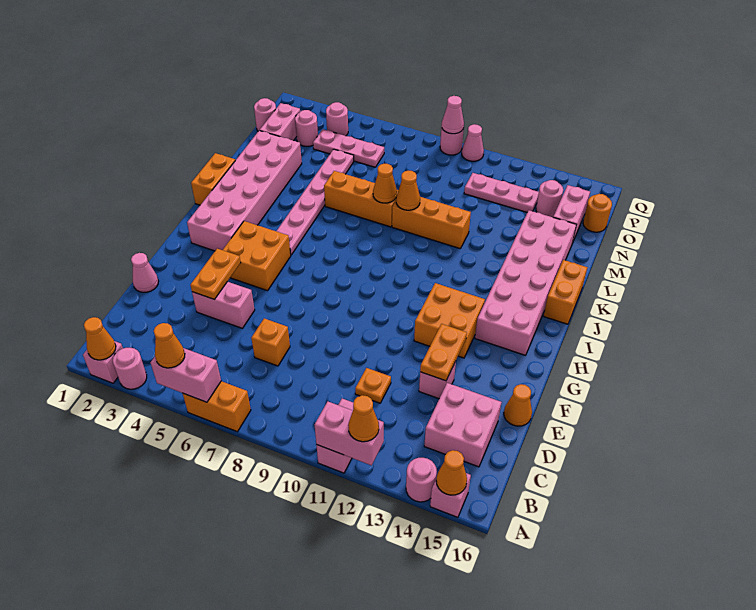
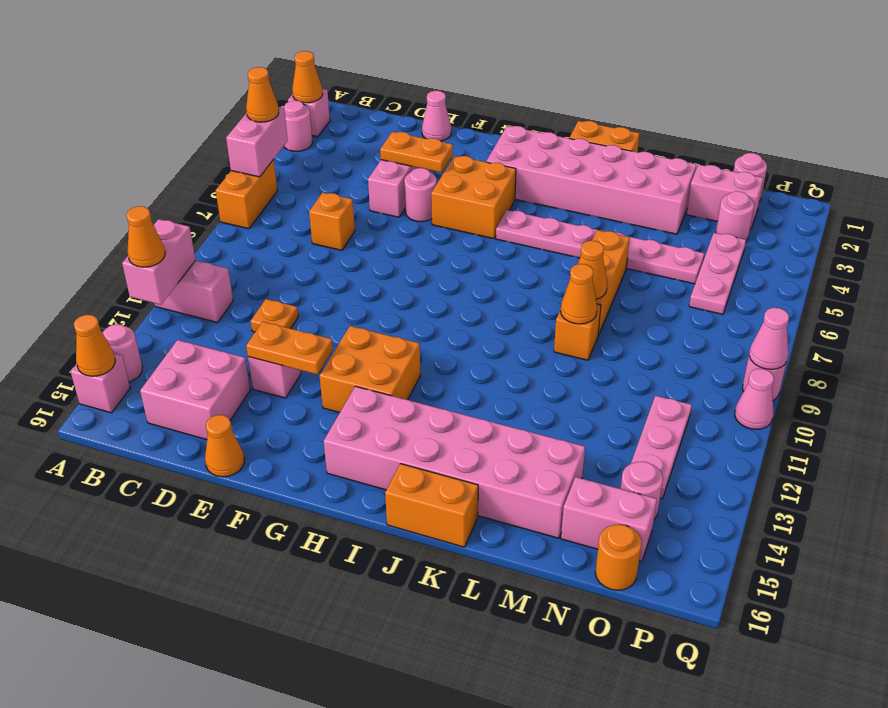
orange brick L9:L11 level 1 -> orange brick L9 level 1
pink round brick P4 level 1 -> pink round brick F5 level 1

